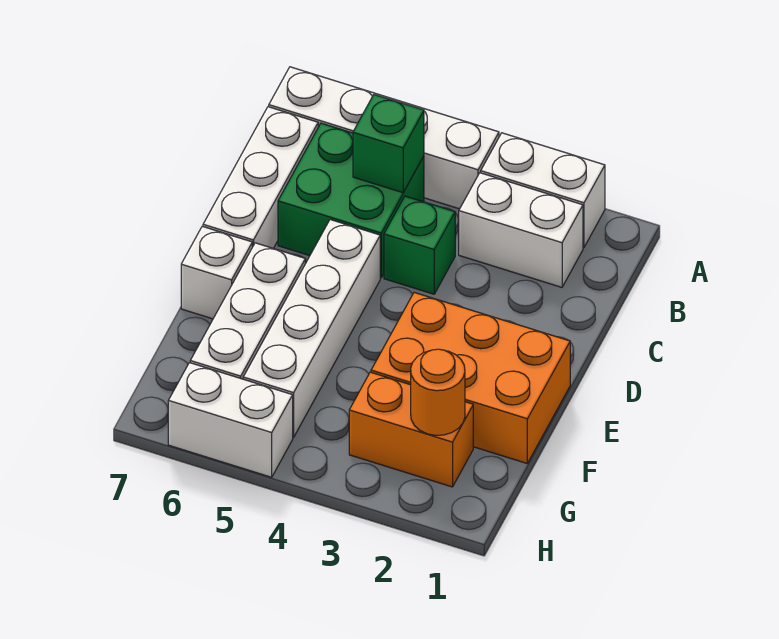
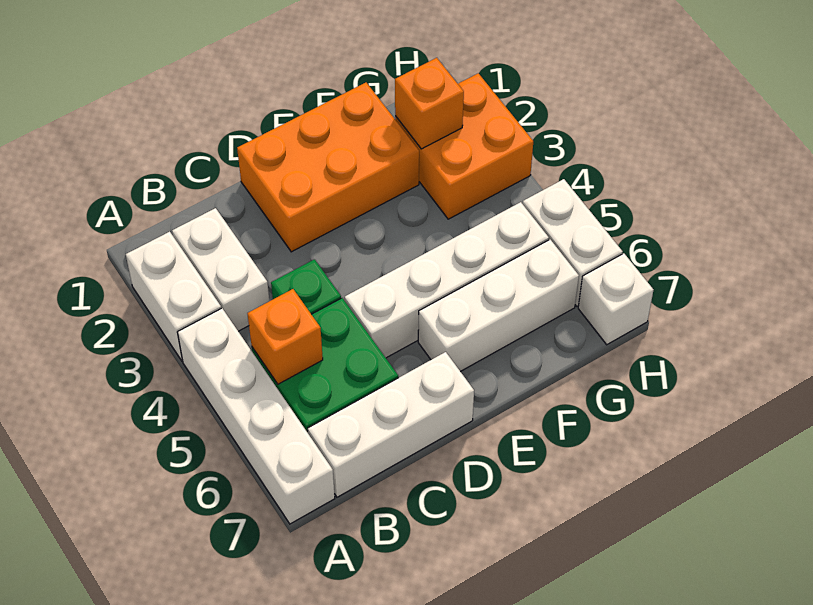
green brick B5 level 2 -> orange brick B5 level 2
orange brick E1:F3 level 1 -> orange brick D1:F2 level 1
white brick E7 level 1 -> white brick H7 level 1
orange brick G2:G3 level 1 -> orange brick G2:H3 level 1
orange round brick G2 level 2 -> orange brick G2 level 2

